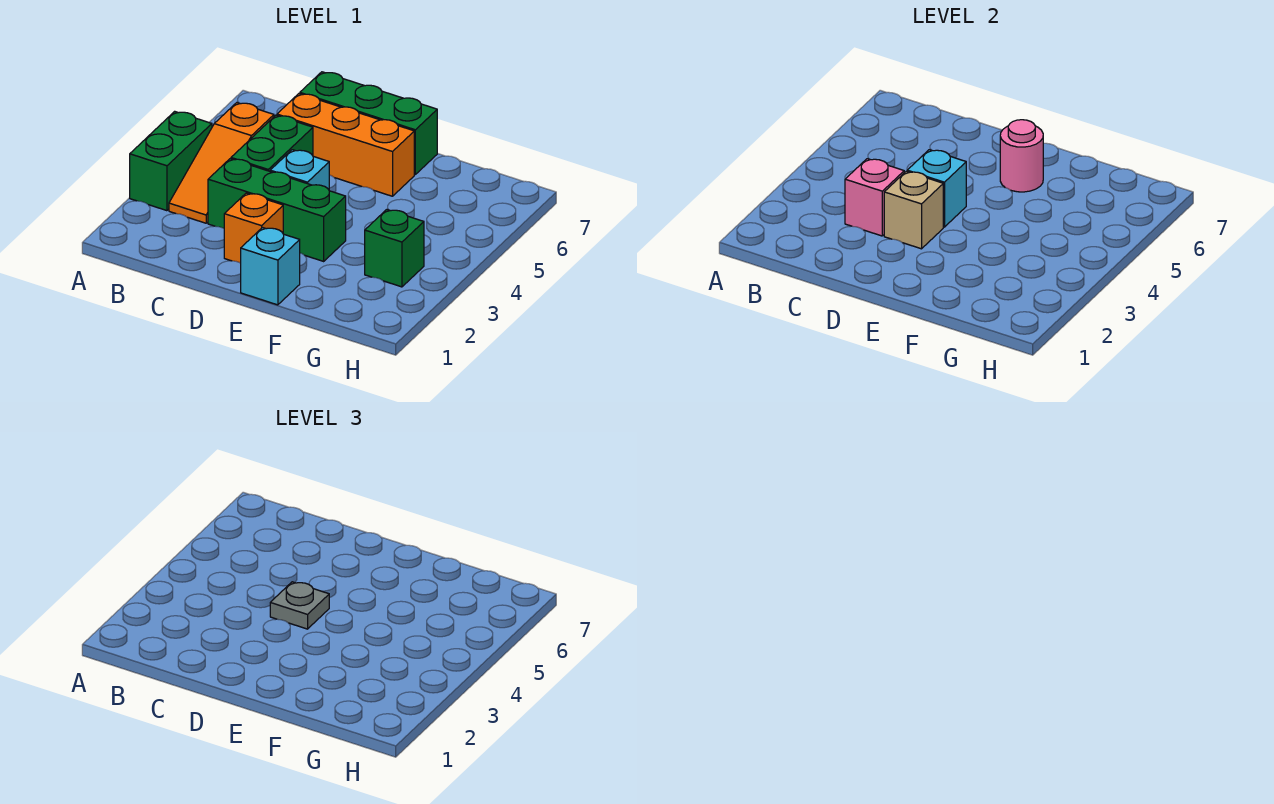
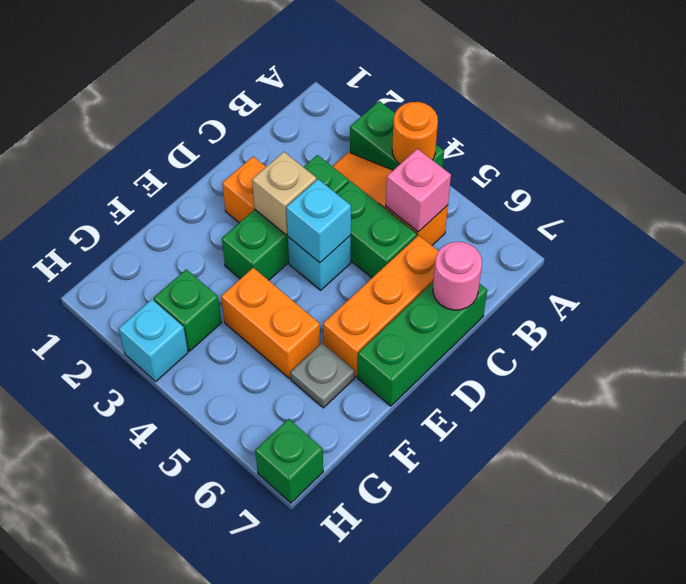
none -> orange round brick A4 level 2
pink brick C3 level 2 -> pink brick B5 level 2
grey plate D4 level 3 -> grey plate F6 level 1
cyan brick E1 level 1 -> cyan brick H3 level 1
pink round brick E6 level 2 -> pink round brick C7 level 2
none -> orange brick F4:F5 level 1
none -> green brick H7 level 1

